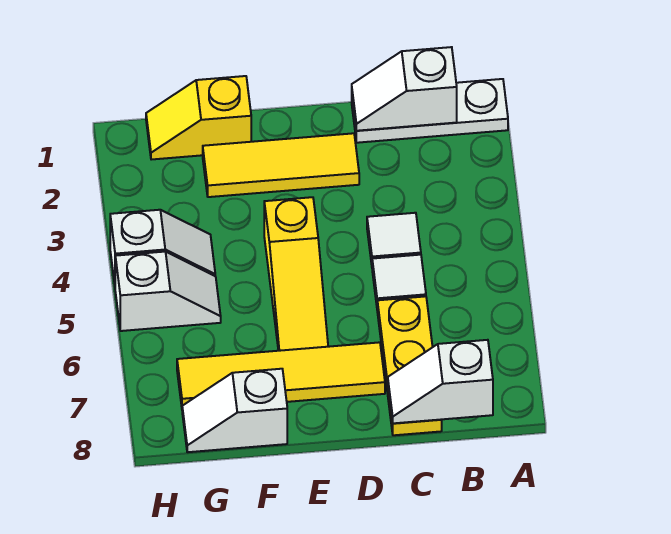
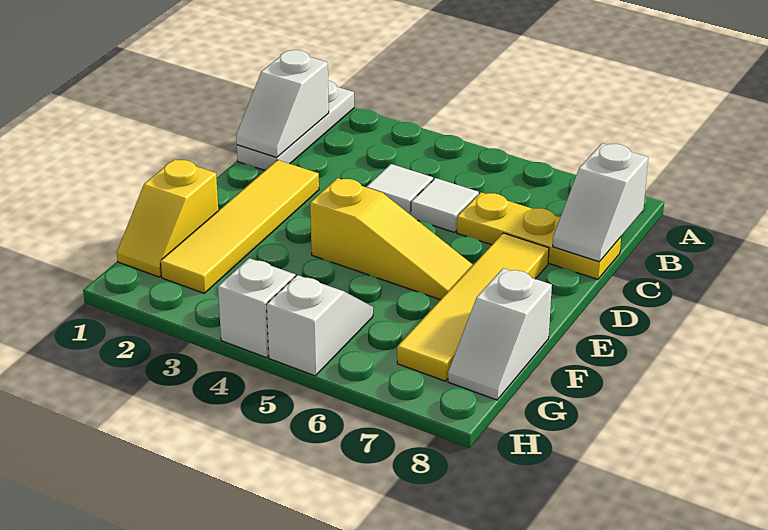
yellow tile D2:F2 level 1 -> yellow tile D2:G2 level 1

